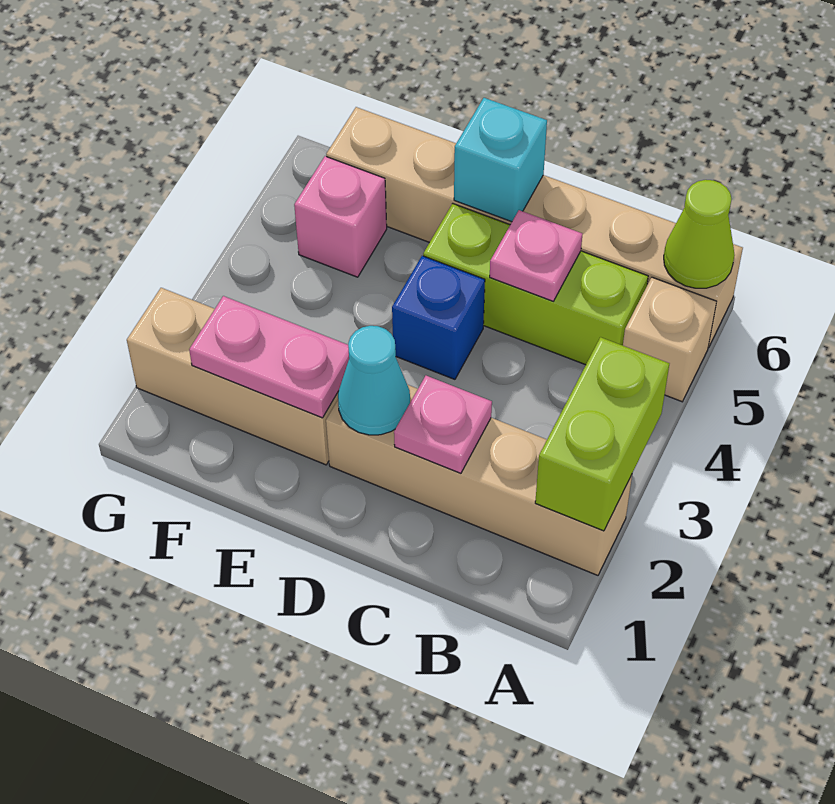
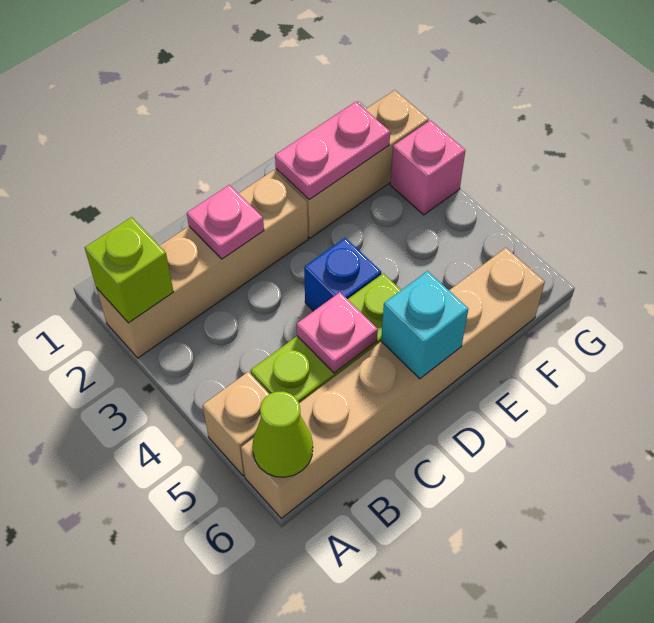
lime brick A2:A3 level 2 -> lime brick A2 level 2
cyan cone D2 level 2 -> none
pink brick F5 level 1 -> pink brick G3 level 1

